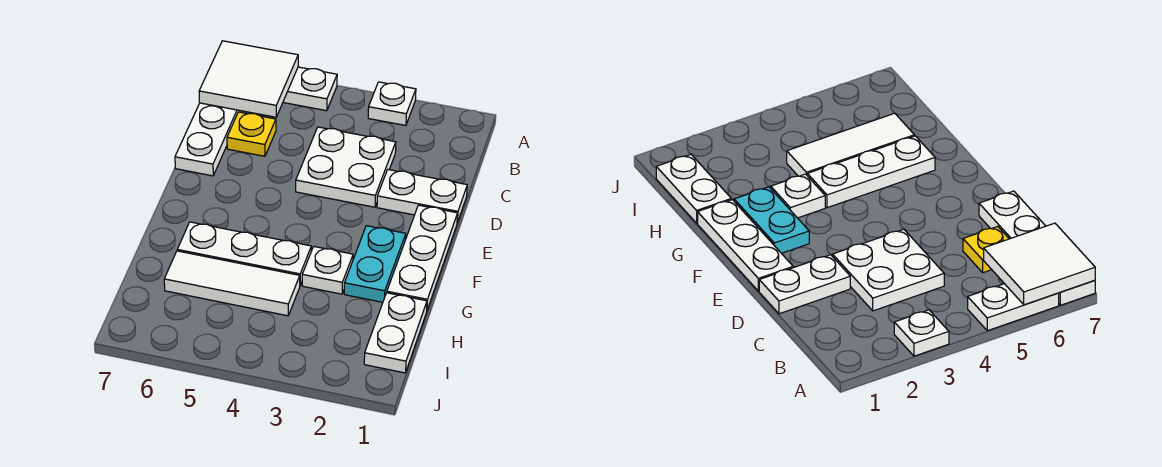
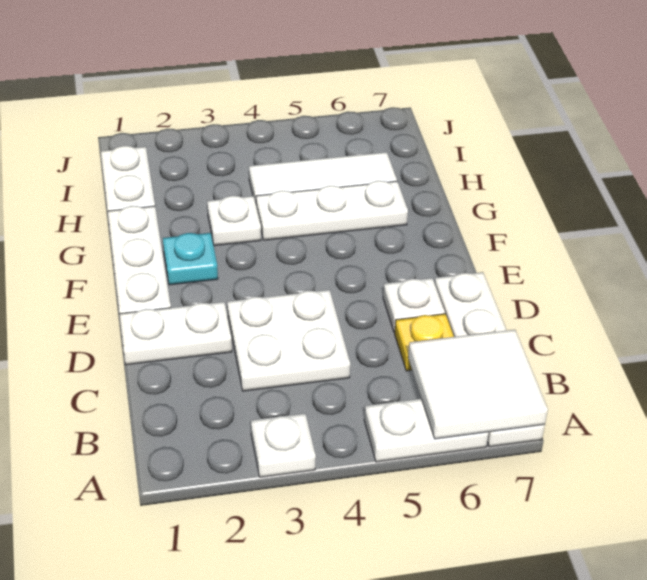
none -> white plate D6 level 1
cyan plate F2:G2 level 1 -> cyan plate F2 level 1

